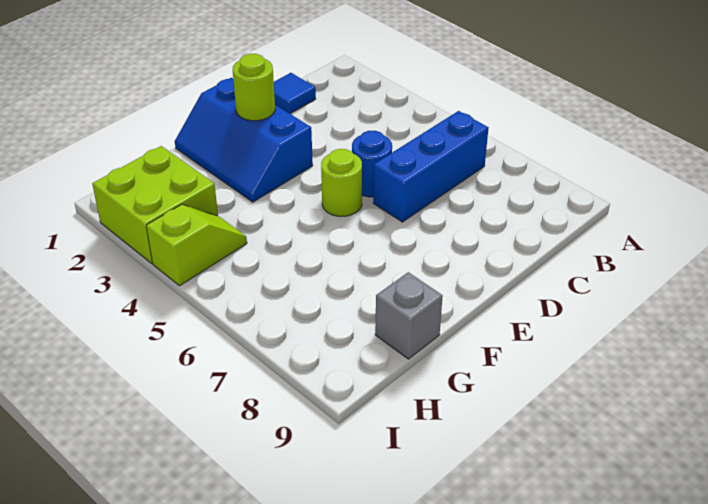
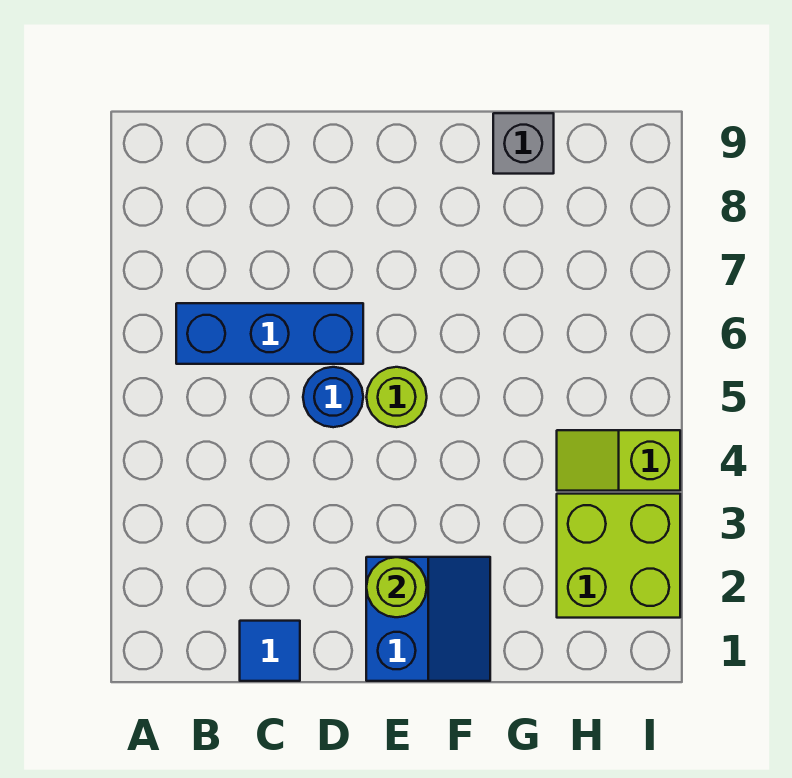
blue slope E1:F3 level 1 top E -> blue slope E1:F2 level 1 top E

